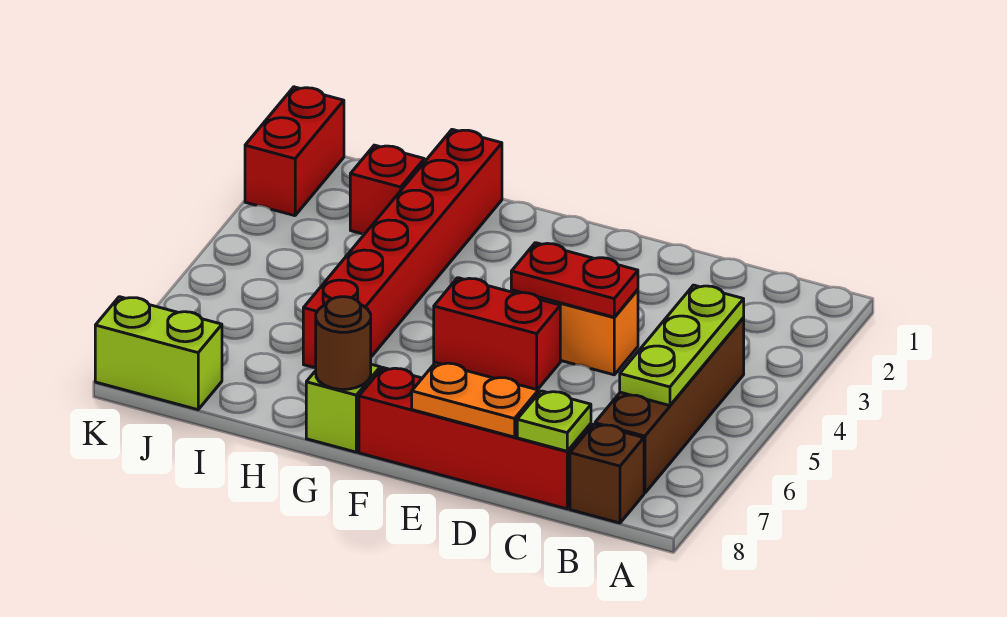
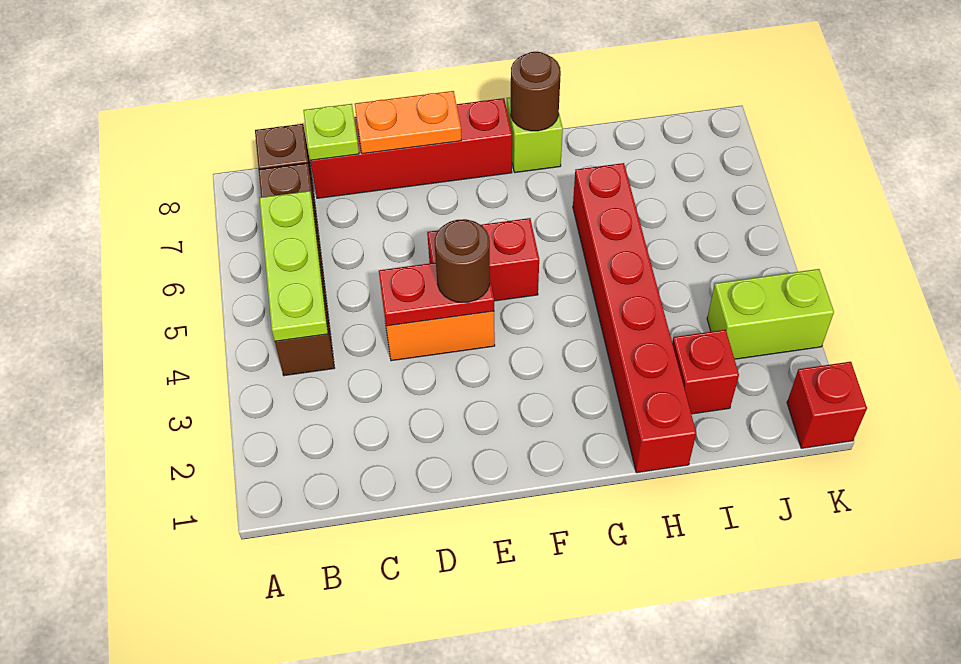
none -> brown round brick E4 level 3
lime brick J8:K8 level 1 -> lime brick J3:K3 level 1
red brick K1:K2 level 1 -> red brick K1 level 1

